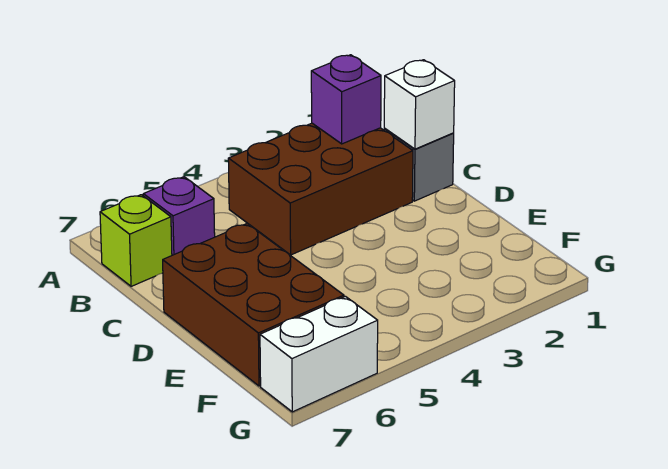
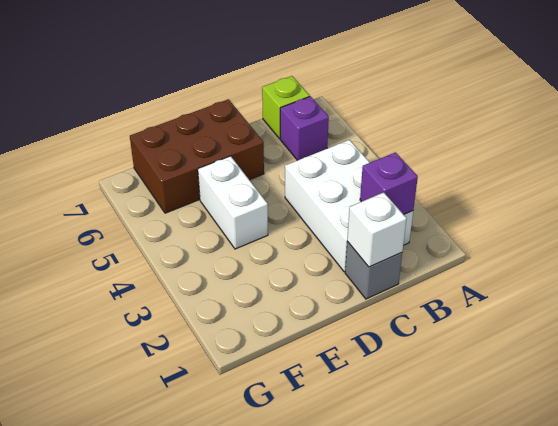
brown brick B2:C4 level 1 -> white brick B2:C4 level 1
white brick G6:G7 level 1 -> white brick E4:E5 level 1

